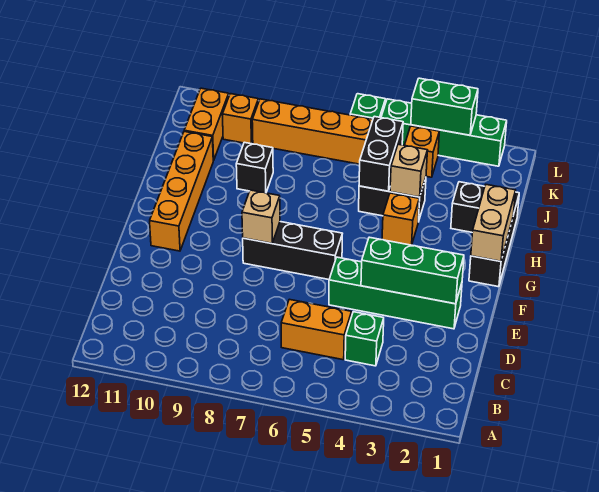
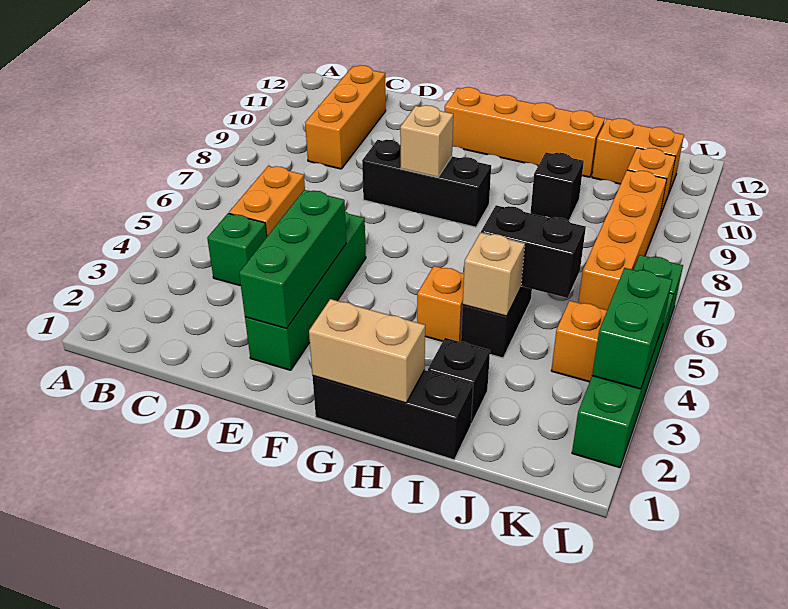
none -> orange brick C9:C11 level 1
black brick F6:F8 level 1 -> black brick E8:G8 level 1

